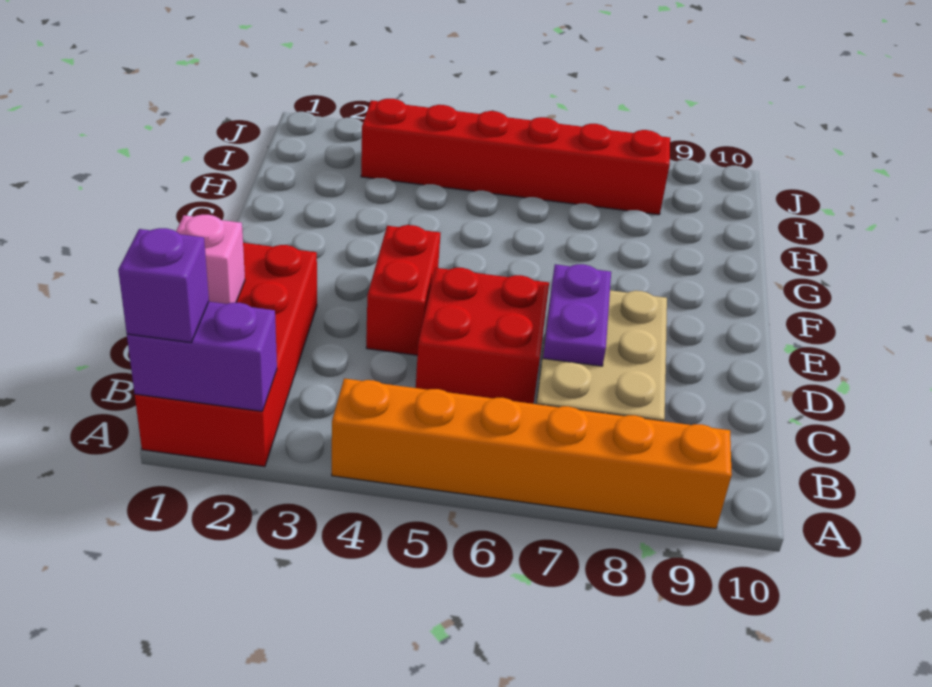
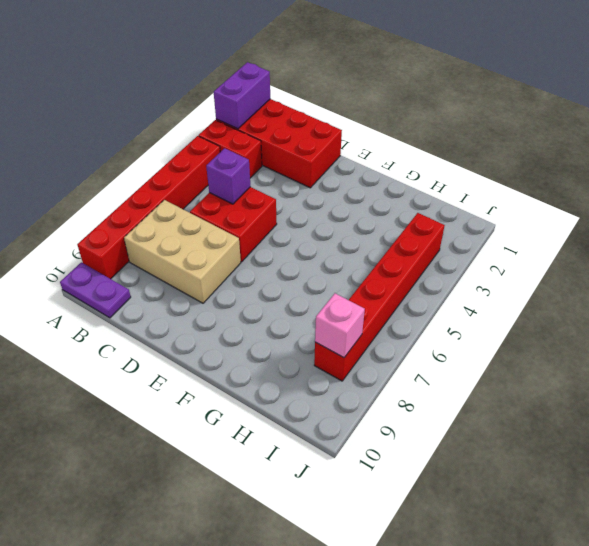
purple brick A1 level 3 -> purple brick C5 level 2
orange brick A4:A9 level 1 -> red brick A4:A9 level 1
pink brick C1 level 2 -> pink brick I8 level 2
purple plate C7:D7 level 2 -> purple plate A10:B10 level 1
red brick D4:E4 level 1 -> red brick A3:B3 level 1

